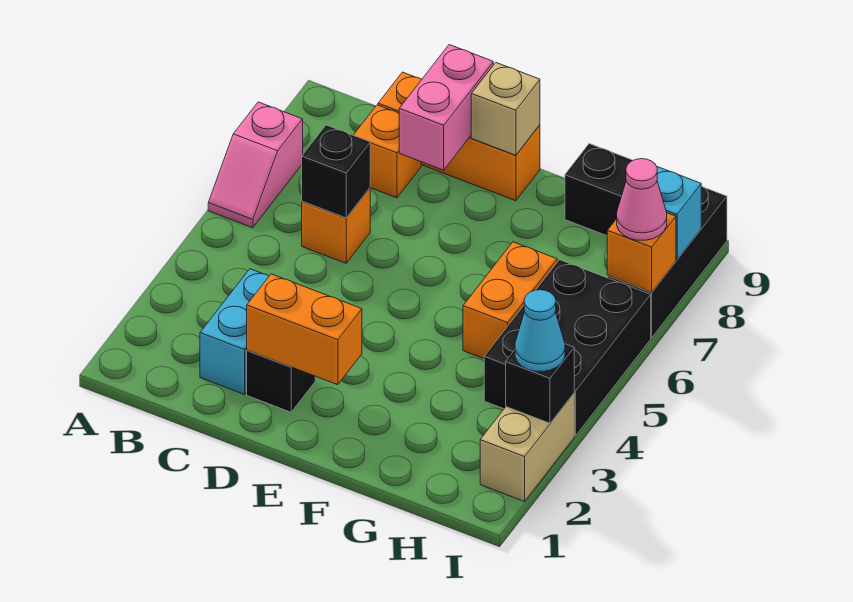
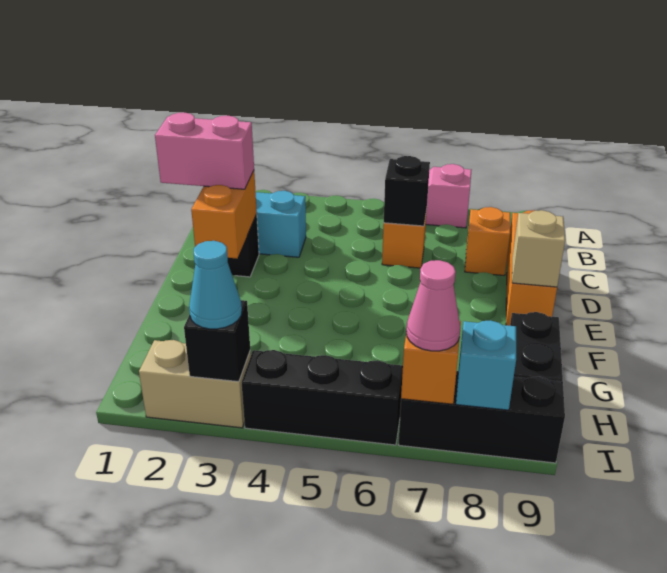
pink brick D8:D9 level 2 -> pink brick D1:D2 level 3
orange brick G5:G6 level 1 -> none
black brick H4:I6 level 1 -> black brick I4:I6 level 1

